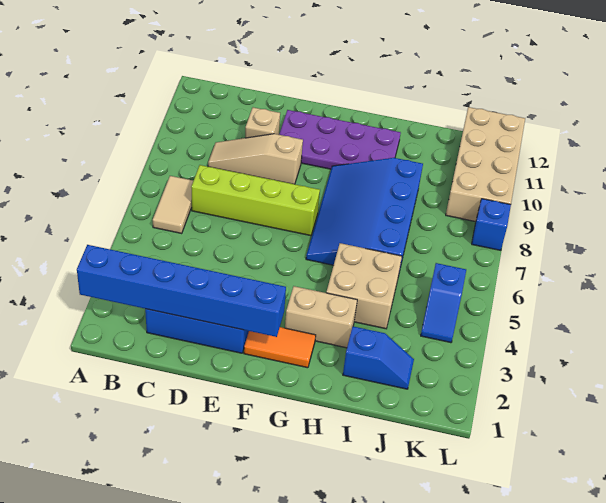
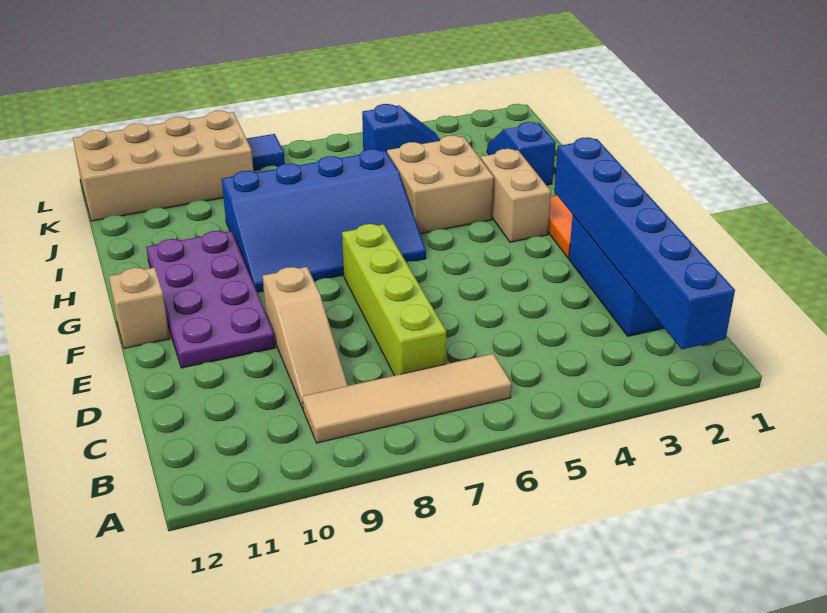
tan tile B6:B7 level 1 -> tan tile B6:B9 level 1
tan brick D10 level 1 -> tan brick F12 level 1
blue brick L8 level 1 -> blue tile L8 level 1

